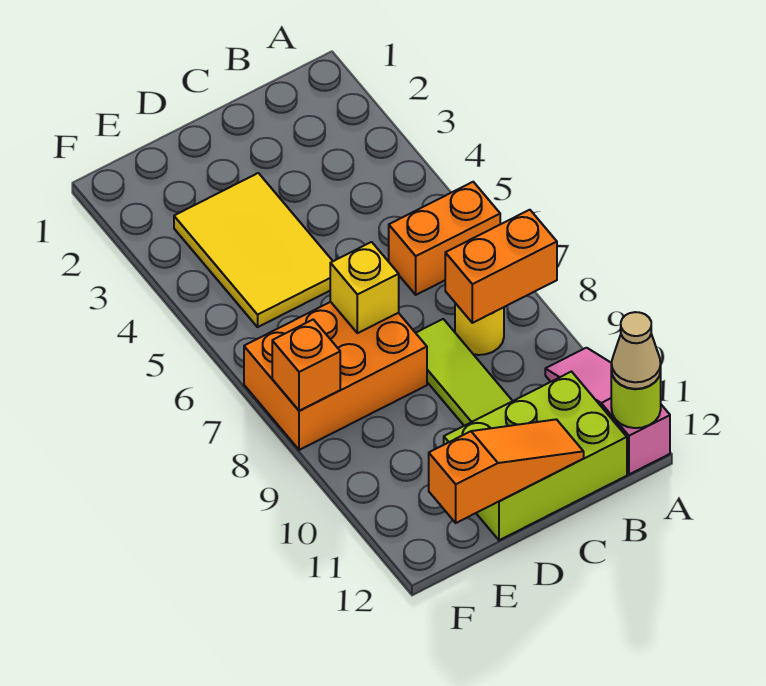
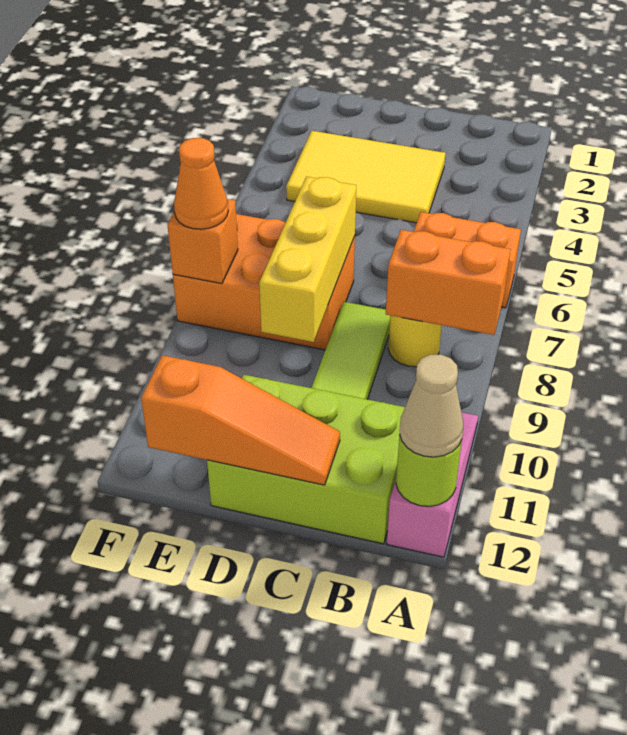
yellow tile D3:E5 level 1 -> yellow tile C3:E4 level 1
yellow brick D7 level 2 -> yellow brick D7:D9 level 2
none -> orange cone F8 level 3

